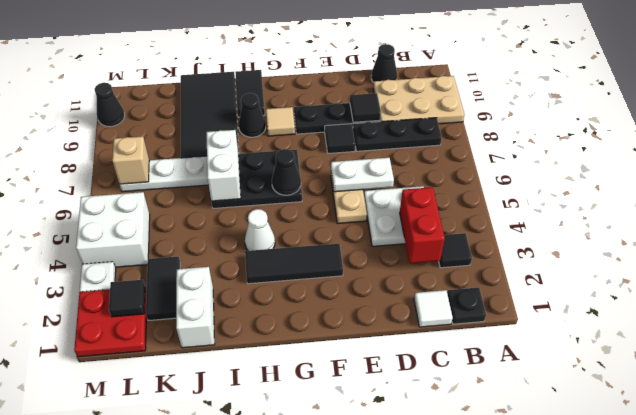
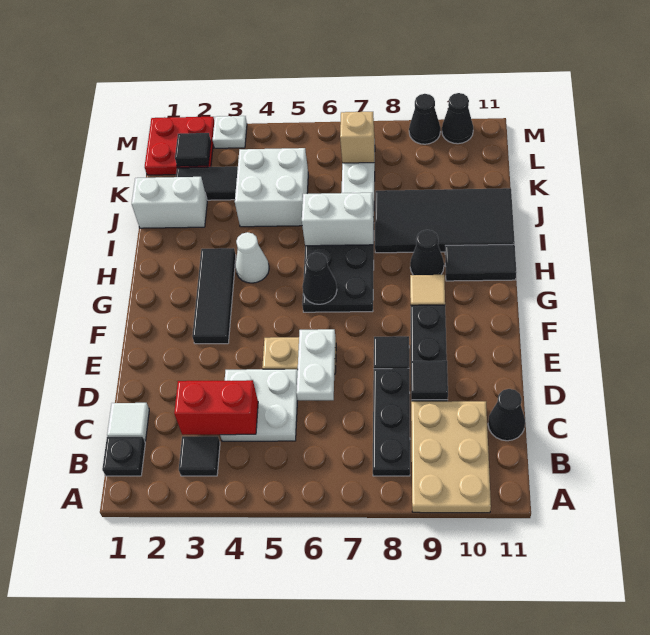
white brick L4:M5 level 1 -> white brick J4:K5 level 1
none -> black cone M9 level 1

